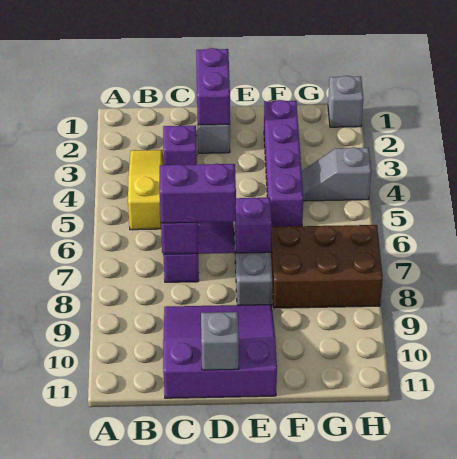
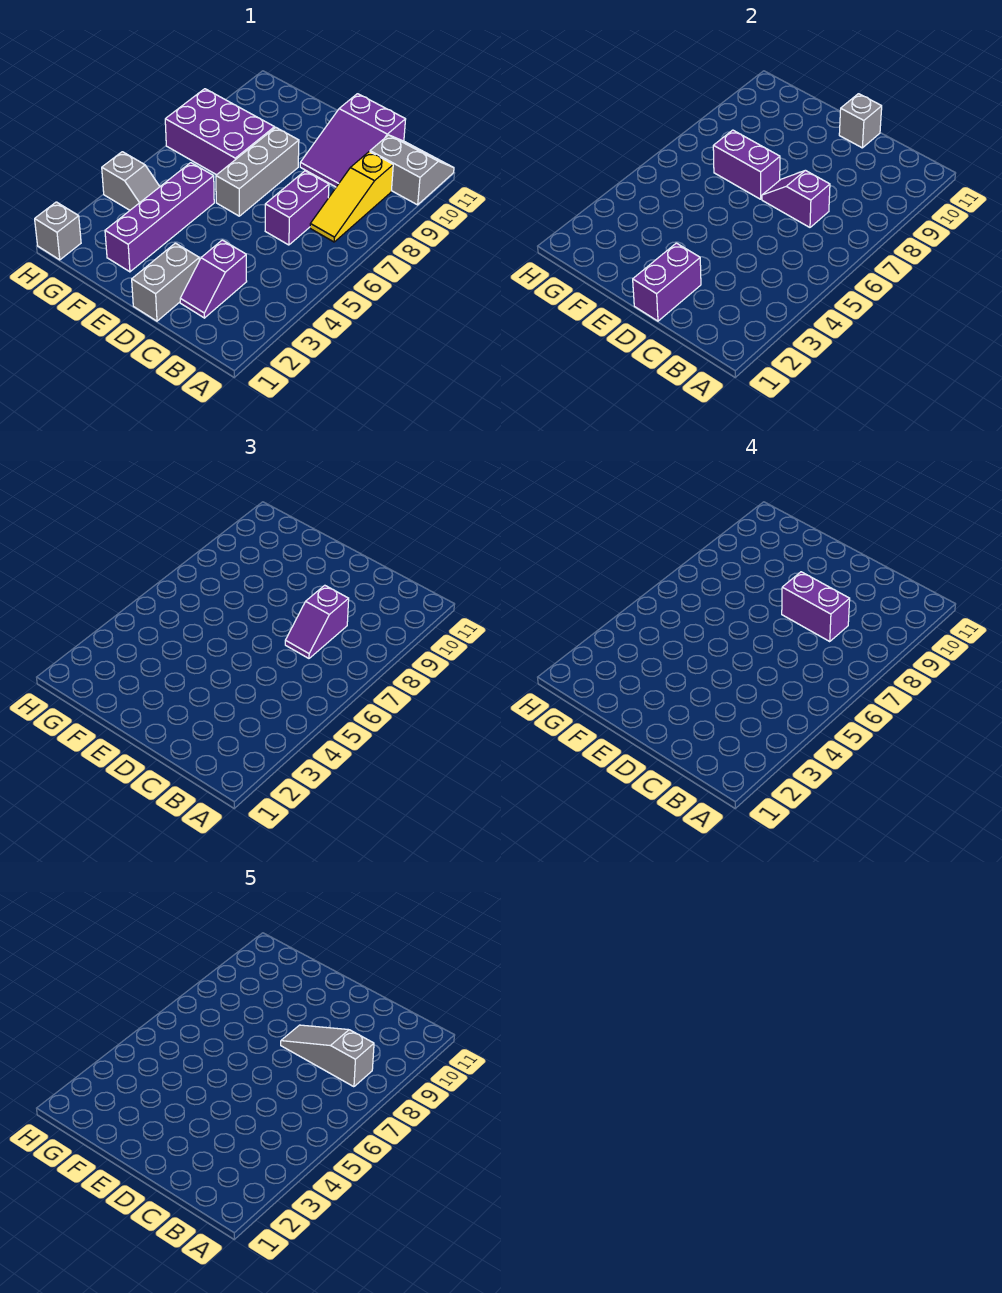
none -> grey slope A10:B11 level 1 top 10
yellow slope B3:B5 level 1 top 5 -> yellow slope B7:B9 level 1 top 9
none -> grey slope B8:D8 level 5 top B
purple slope C9:E11 level 1 top 11 -> purple slope C9:D11 level 1 top 11
purple brick E7 level 2 -> purple brick E7:F7 level 2
brown brick F7:H8 level 1 -> purple brick F7:H8 level 1

